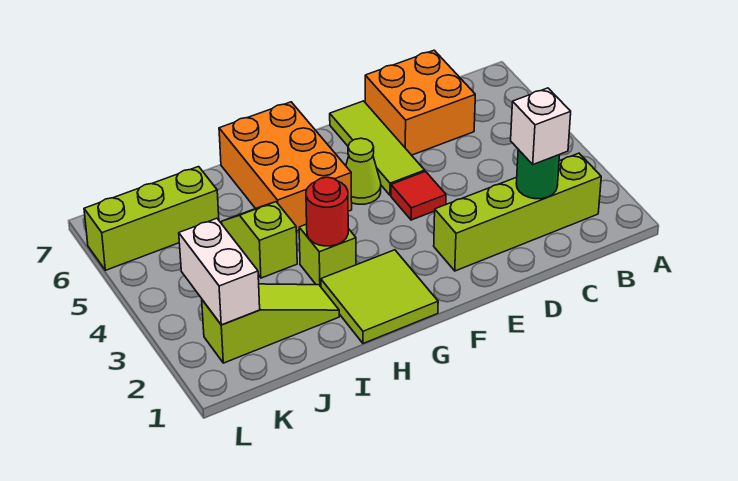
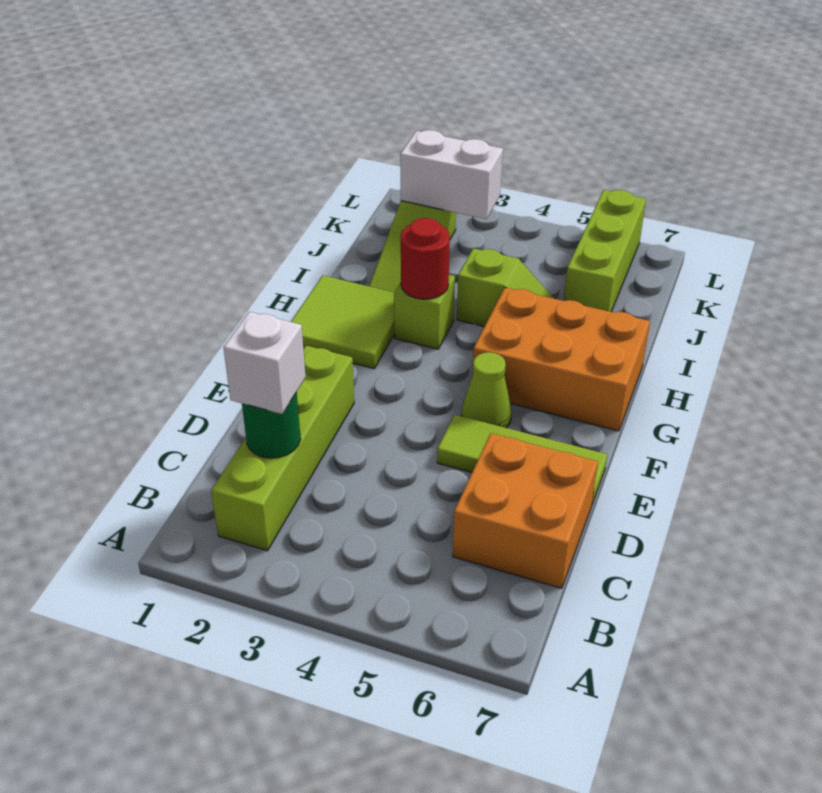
red tile E4 level 1 -> none

